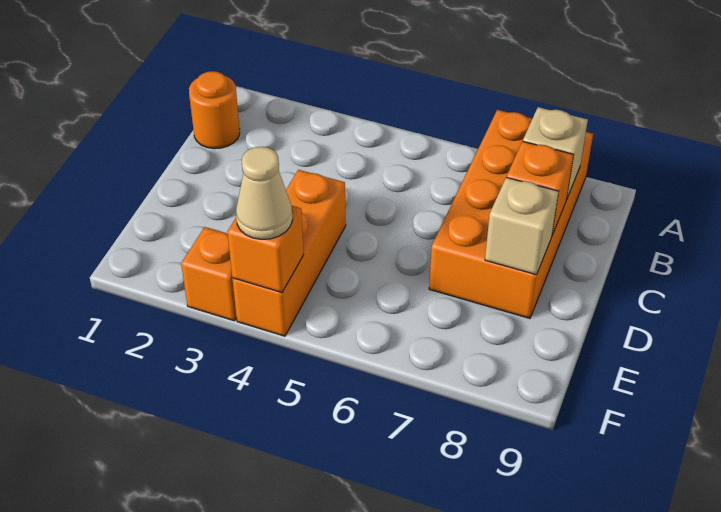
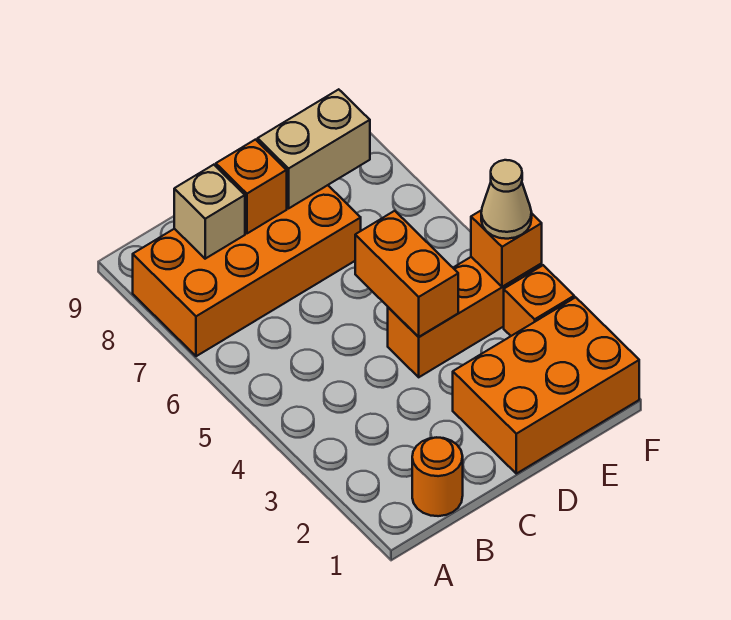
none -> orange brick D1:F2 level 1
none -> orange brick D4:D5 level 2
tan brick D8 level 2 -> tan brick D8:E8 level 2

